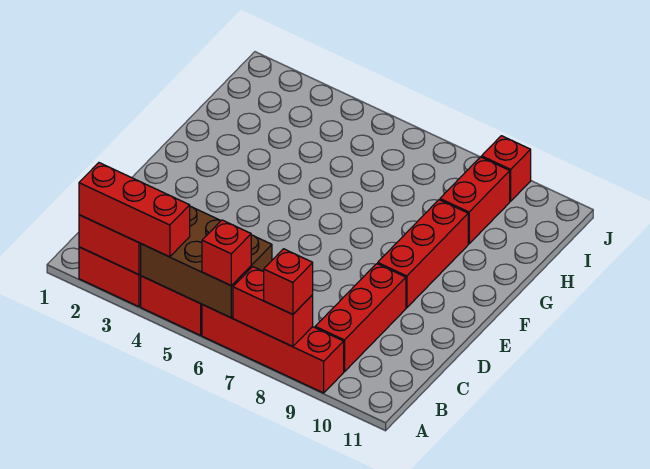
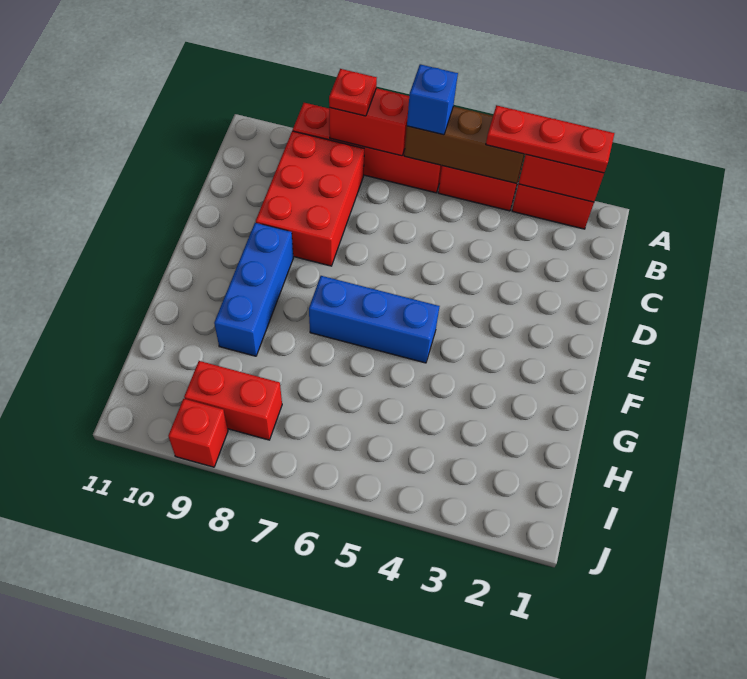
red brick A2:A4 level 3 -> red plate A2:A4 level 3
brown brick A4:B6 level 2 -> brown brick A4:A6 level 2
red brick A6 level 3 -> blue brick A6 level 3
red brick A8 level 3 -> red plate A8 level 3
red brick B9:D9 level 1 -> red brick B8:D9 level 1
red brick E9:G9 level 1 -> blue brick E9:G9 level 1
none -> blue brick F5:F7 level 1
red brick H9:I9 level 1 -> red brick I8:I9 level 1

